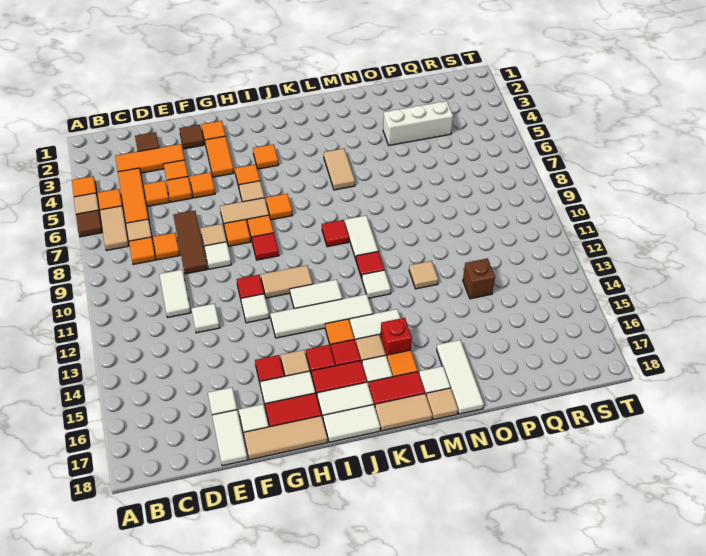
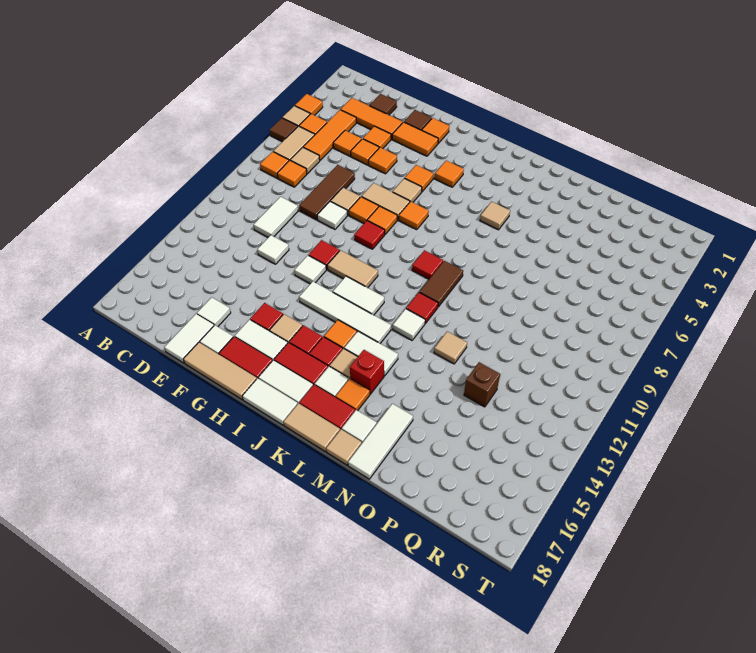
orange tile D8 level 1 -> orange tile B8 level 1
orange tile G3:G4 level 1 -> orange tile F3:G3 level 1
tan tile L5:L6 level 1 -> tan tile L5 level 1
white tile L9:L10 level 1 -> brown tile L9:L10 level 1
white brick O4:Q4 level 1 -> none

